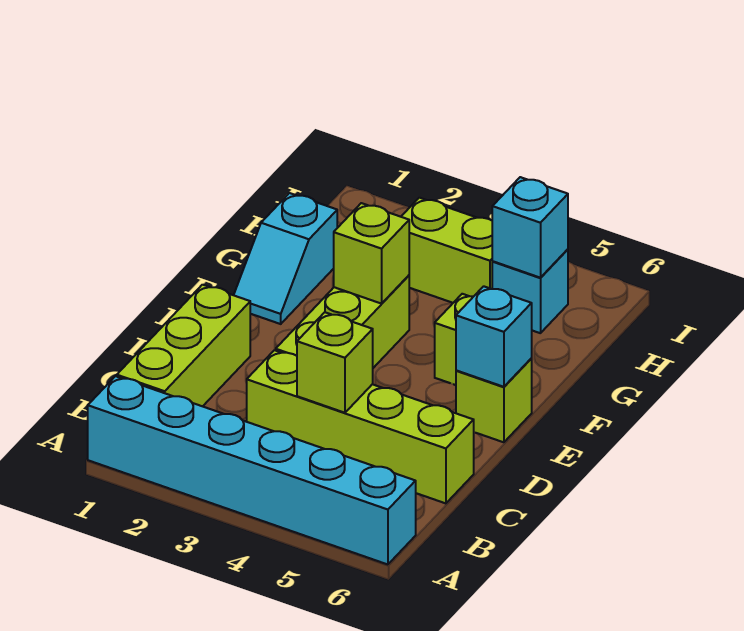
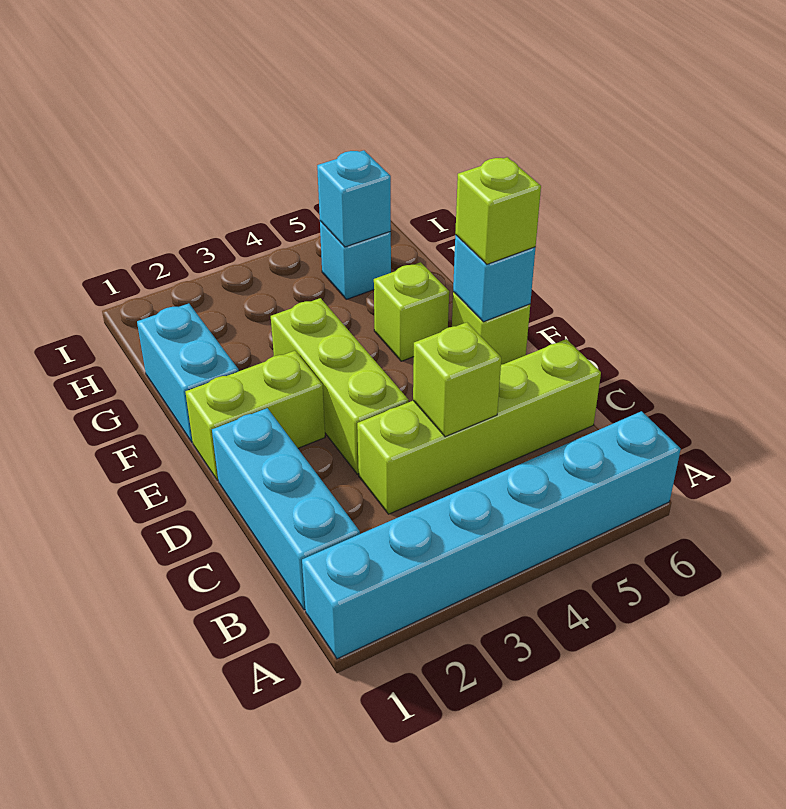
lime brick B1:D1 level 1 -> cyan brick B1:D1 level 1
cyan slope F1:G1 level 1 top G -> cyan brick F1:G1 level 1
lime brick F3 level 2 -> lime brick E6 level 3
lime brick H3:H4 level 1 -> lime brick E1:E2 level 1

